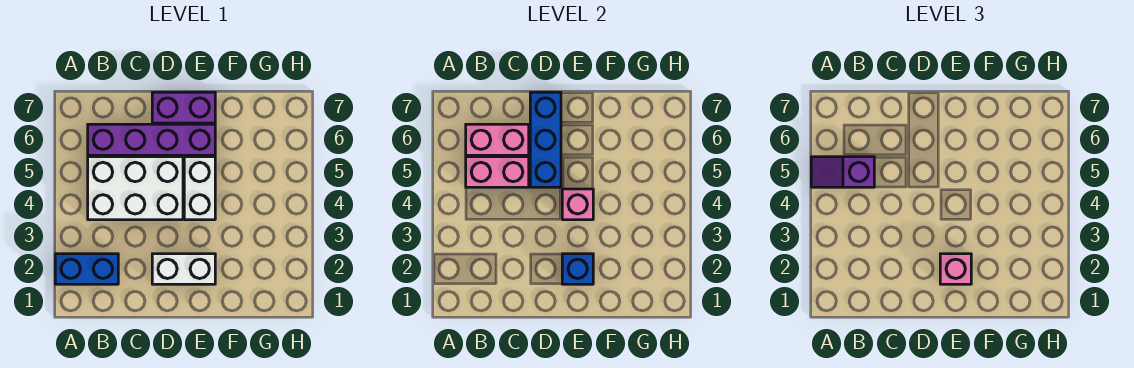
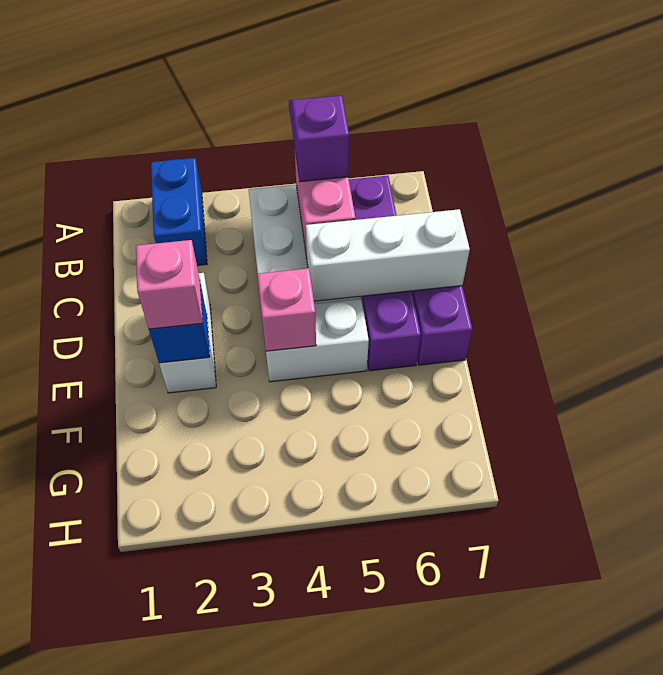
pink brick B6:C6 level 2 -> none
blue brick D5:D7 level 2 -> white brick D5:D7 level 2

